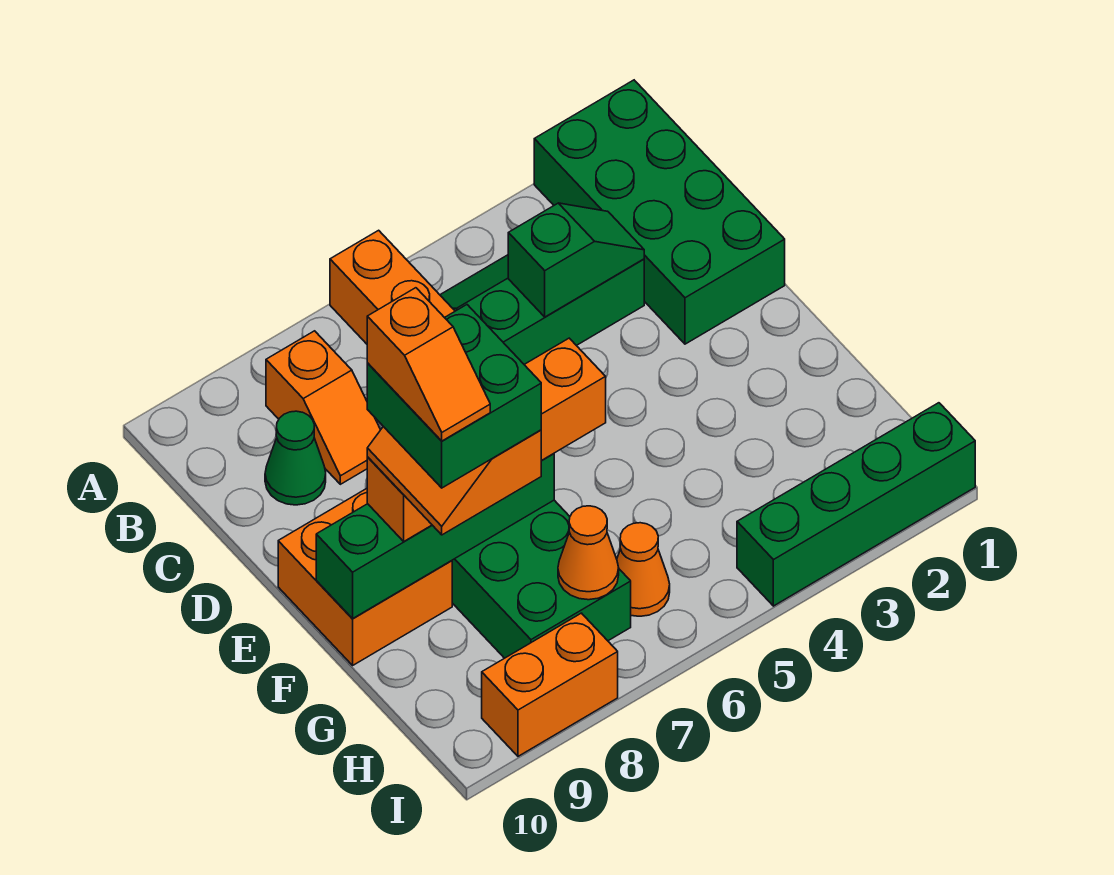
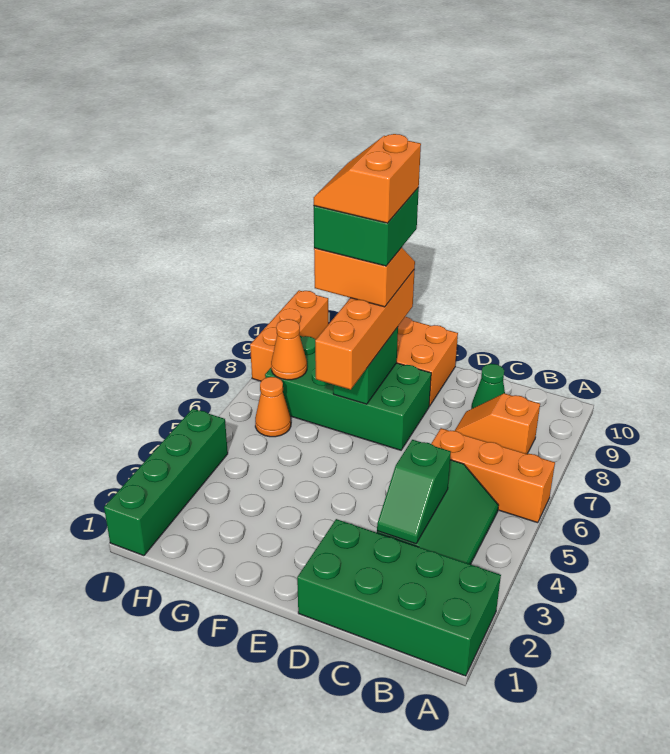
green brick F7:F10 level 2 -> green brick F7:F8 level 2
orange slope F9:G9 level 6 top F -> orange slope F8:G9 level 6 top F
orange brick I8:I9 level 1 -> orange brick I8:I10 level 1

